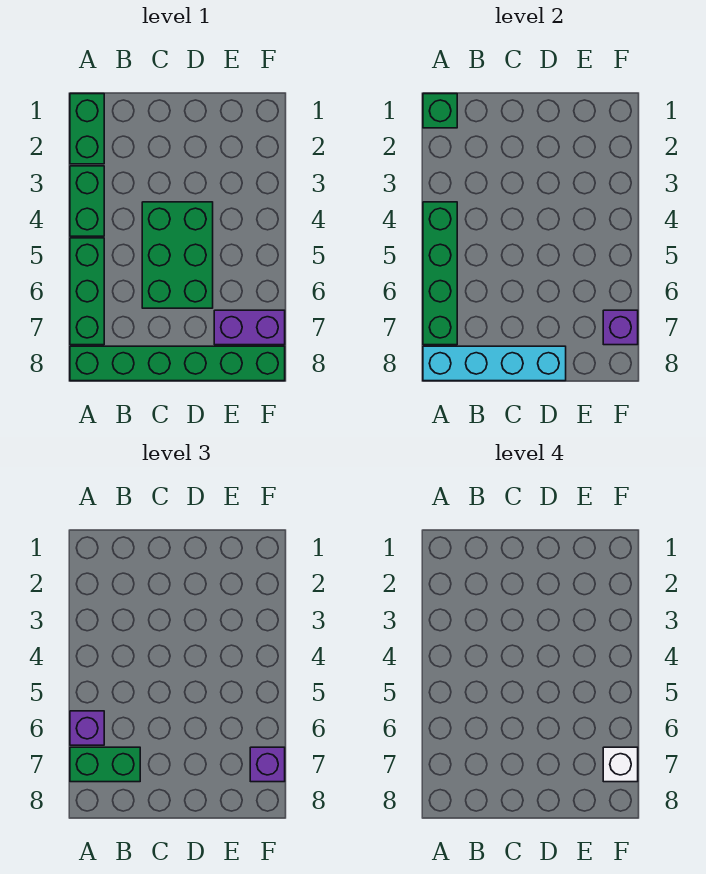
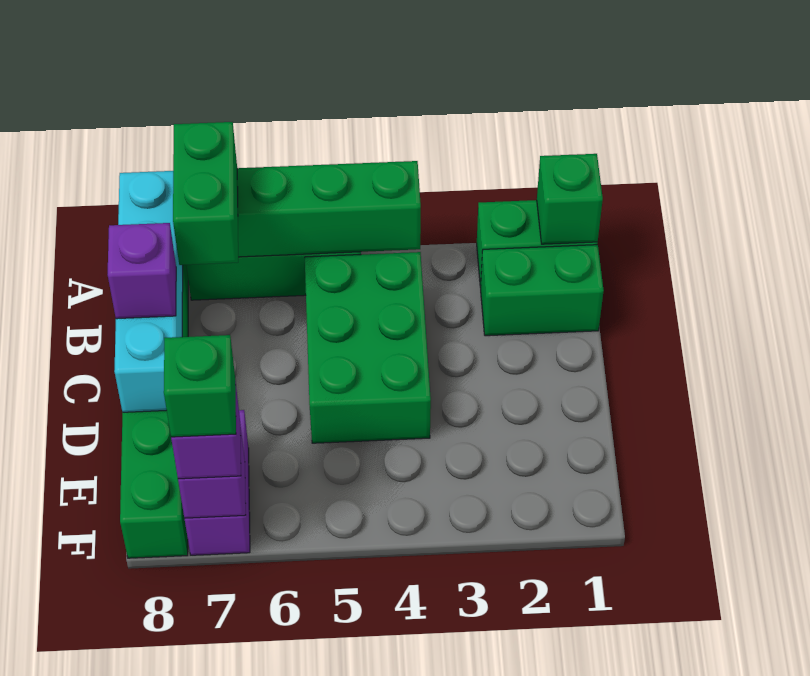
green brick A3:A4 level 1 -> green brick B1:B2 level 1
purple brick A6 level 3 -> purple brick C8 level 3
green brick C4:D6 level 1 -> green brick B4:D5 level 1
white brick F7 level 4 -> green brick F7 level 4

